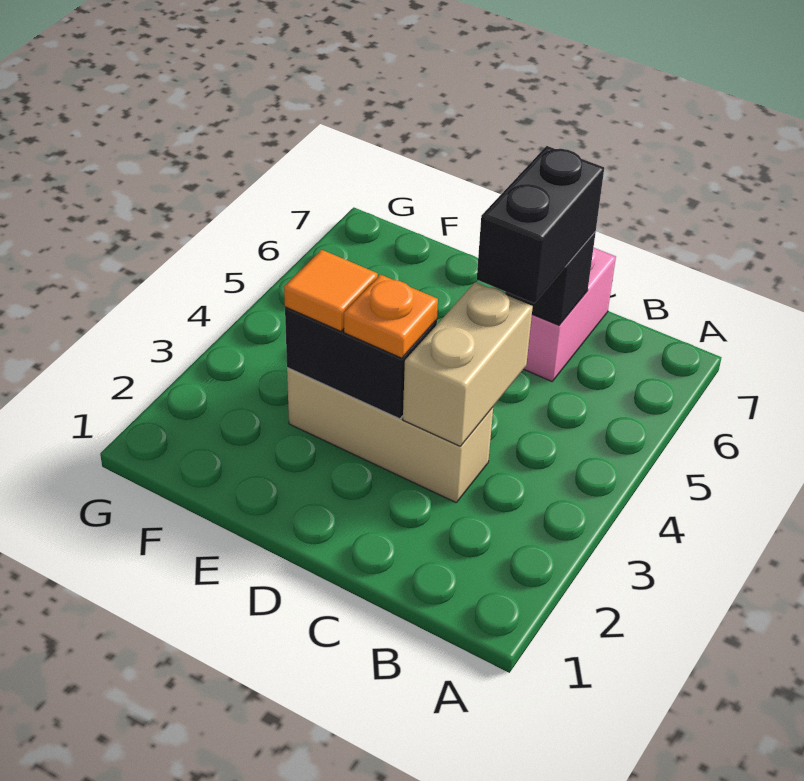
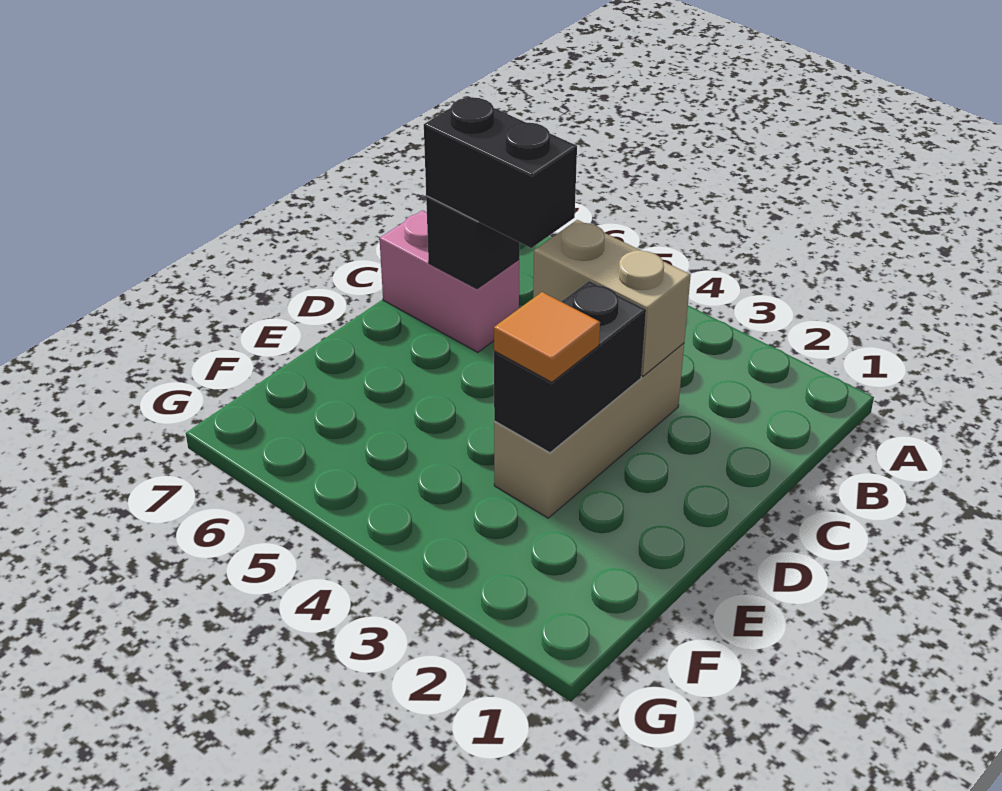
orange plate D3 level 3 -> none

